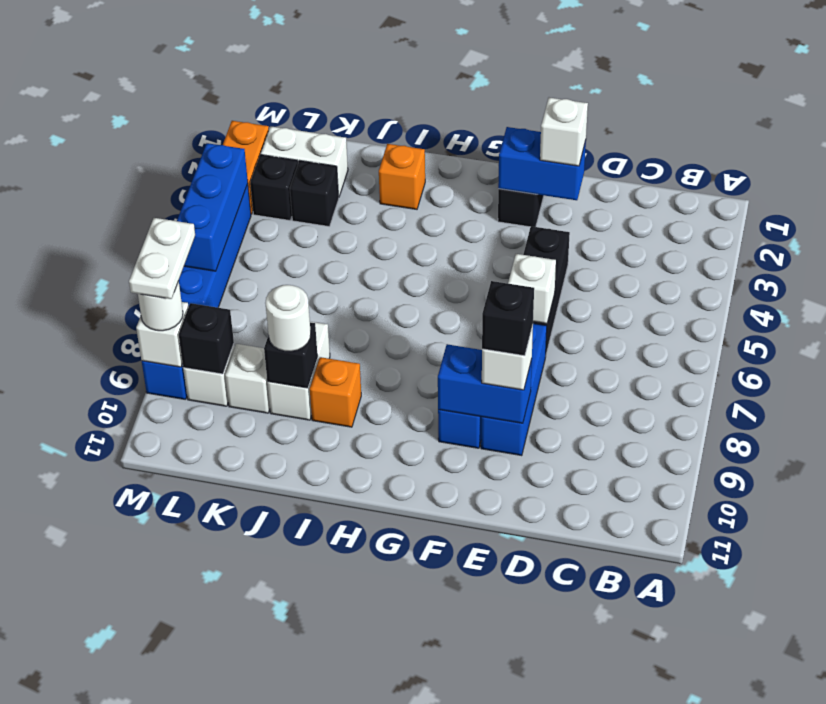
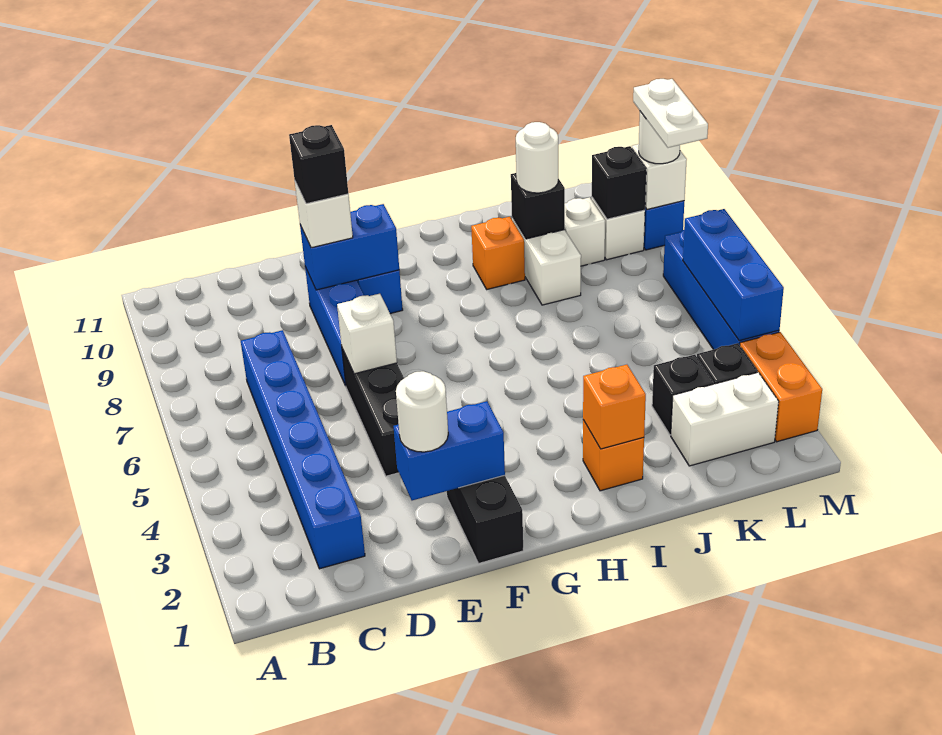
none -> blue brick C2:C7 level 1
white brick E2 level 3 -> white round brick E2 level 3
none -> orange brick I2 level 2

